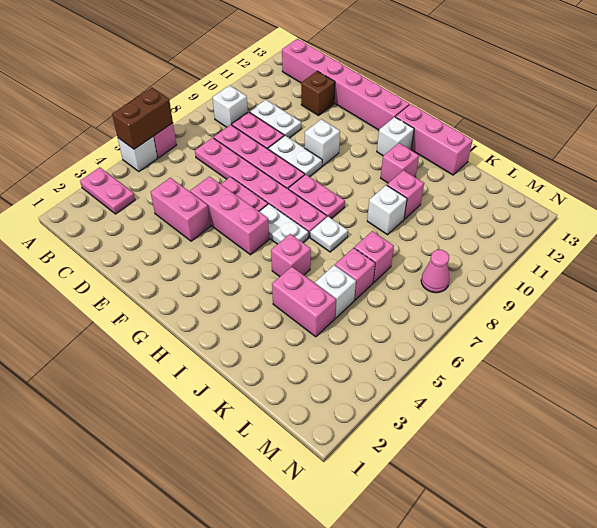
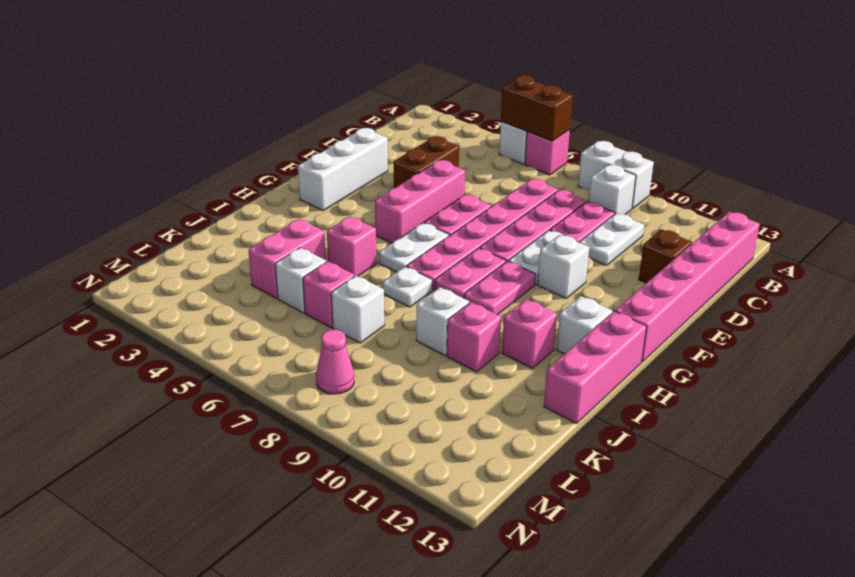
pink plate A3:B3 level 1 -> pink plate G9:H9 level 1
none -> white brick A8:A9 level 1
pink brick D4:E4 level 1 -> brown brick D4:E4 level 1
none -> white brick E2:G2 level 1
pink brick K7 level 1 -> white brick K7 level 1

